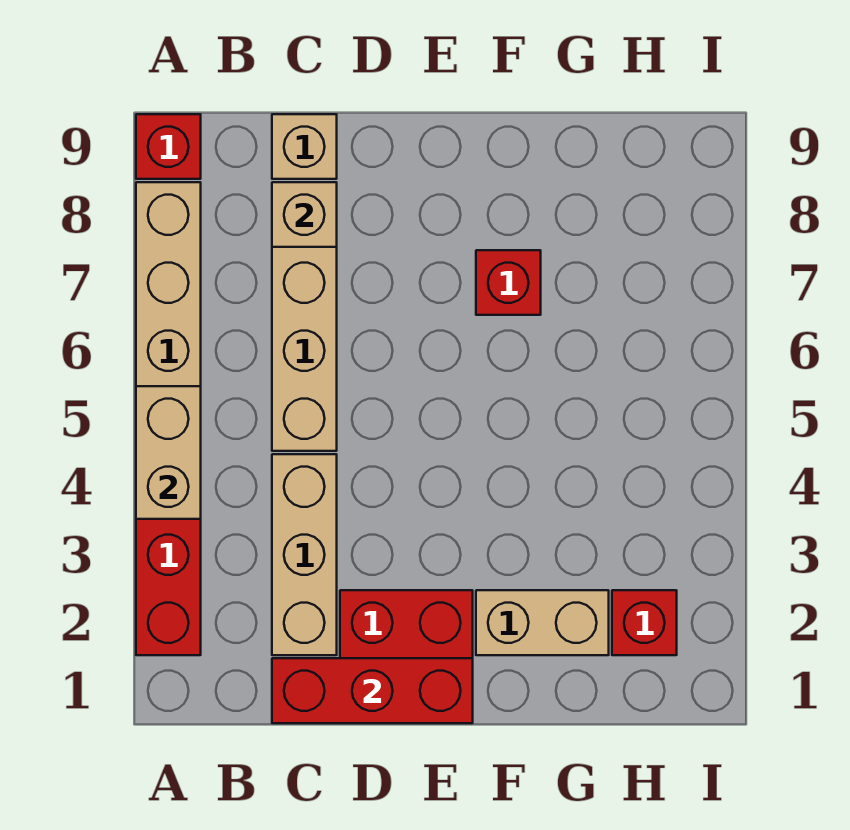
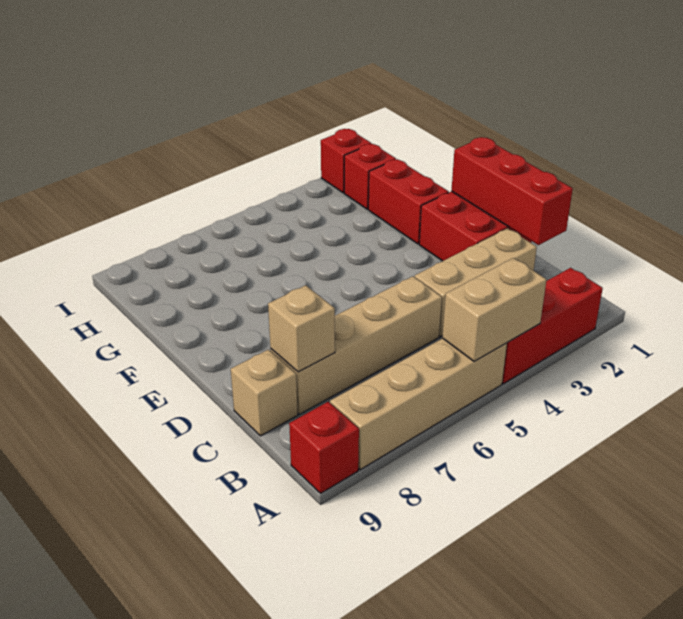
tan brick F2:G2 level 1 -> red brick F2:G2 level 1
red brick F7 level 1 -> red brick I2 level 1

